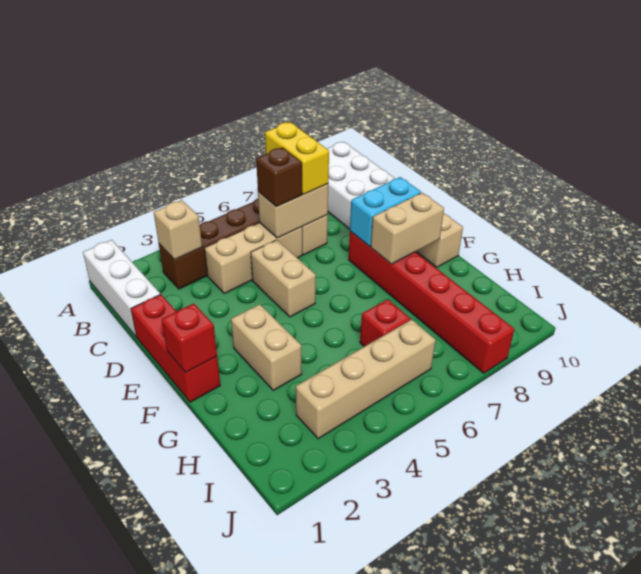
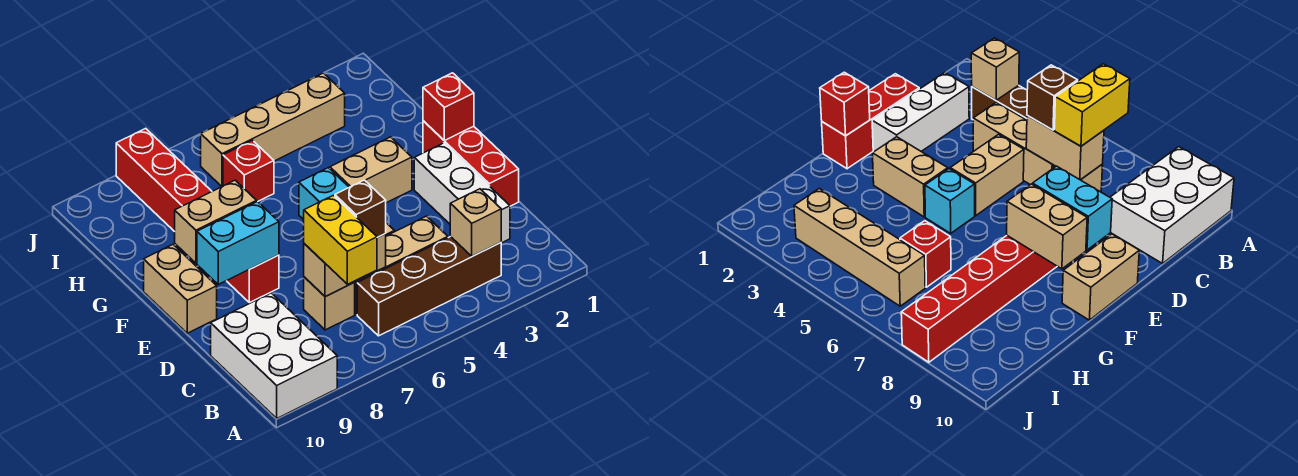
white brick A1:C1 level 1 -> white brick C2:E2 level 1
tan brick F3:G3 level 1 -> tan brick F3:F4 level 1
none -> cyan brick F5 level 1

